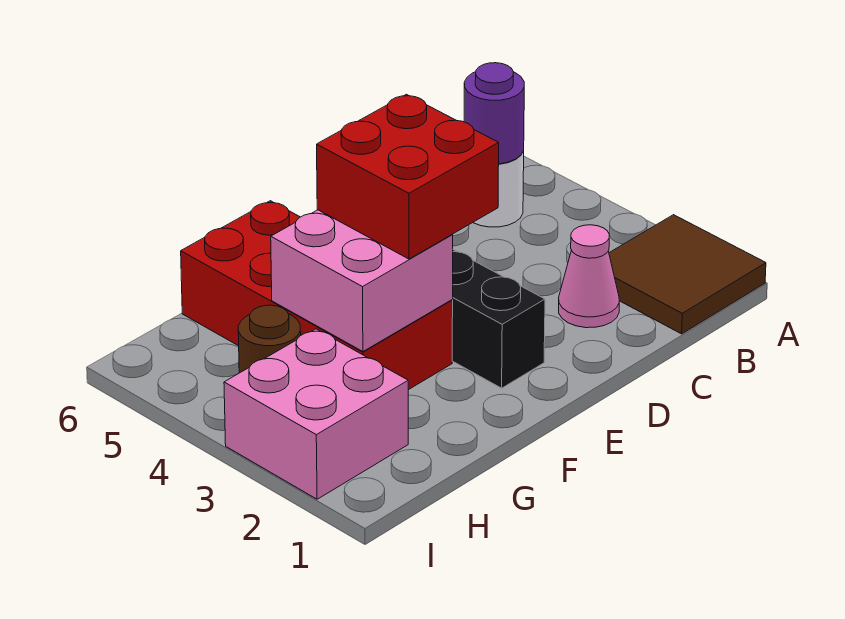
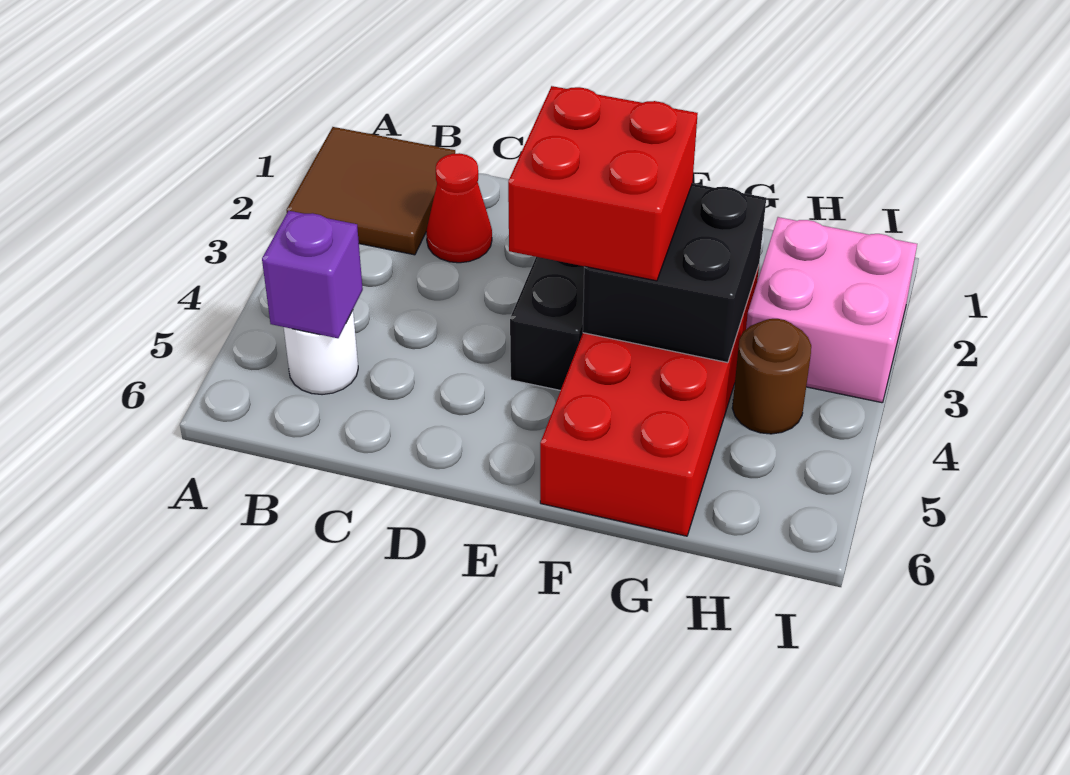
purple round brick B5 level 2 -> purple brick B5 level 2
pink cone C2 level 1 -> red cone C2 level 1
pink brick F3:G4 level 2 -> black brick F3:G4 level 2

